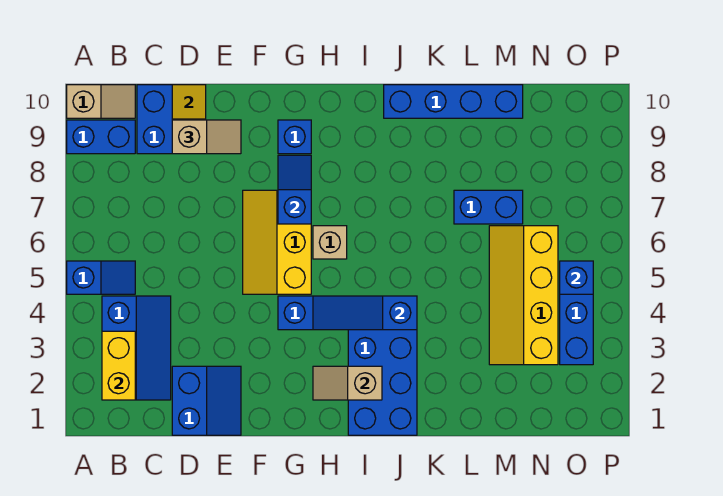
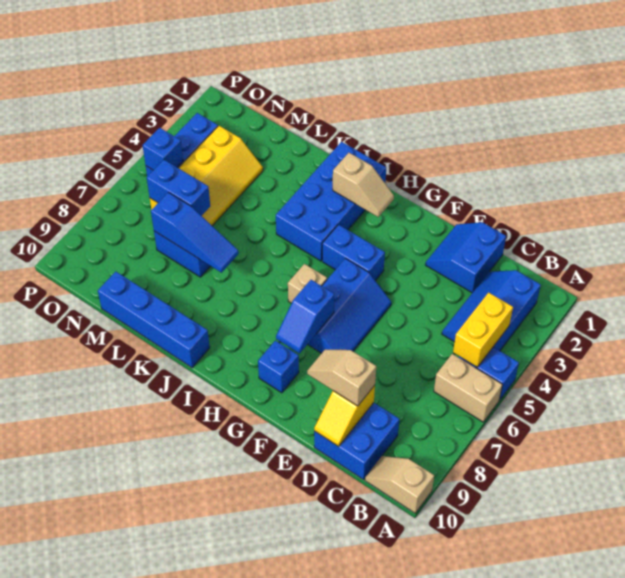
none -> tan brick A6:B6 level 1
blue brick A9:B9 level 1 -> blue brick M6:N6 level 2
yellow brick B2:B3 level 2 -> yellow brick B4:B5 level 2
yellow slope F5:G7 level 1 top G -> blue slope F5:G7 level 1 top G
blue slope H4:J4 level 2 top J -> blue slope K7:M7 level 2 top M

